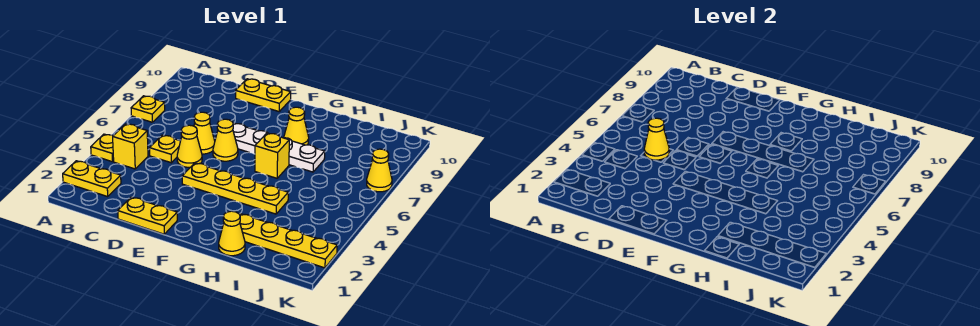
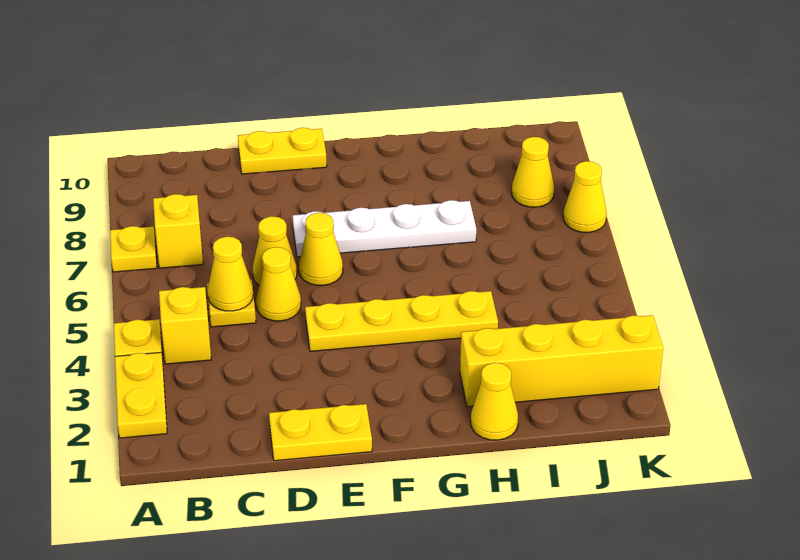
yellow plate A2:B2 level 1 -> yellow plate A2:A3 level 1
yellow brick G6 level 1 -> yellow brick B7 level 1
yellow cone G8 level 1 -> yellow cone J8 level 1
yellow plate H2:K2 level 1 -> yellow brick H2:K2 level 1

